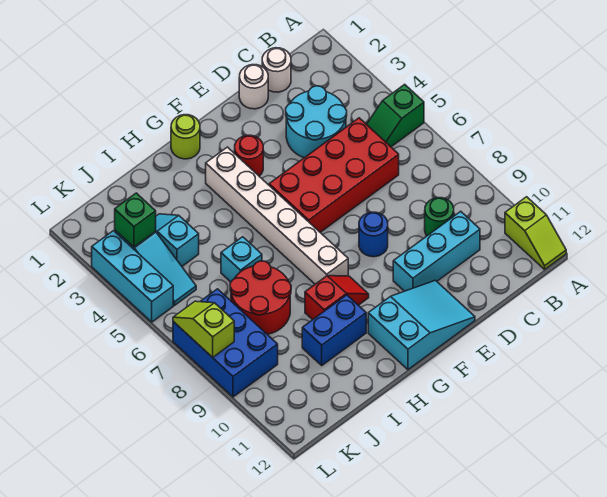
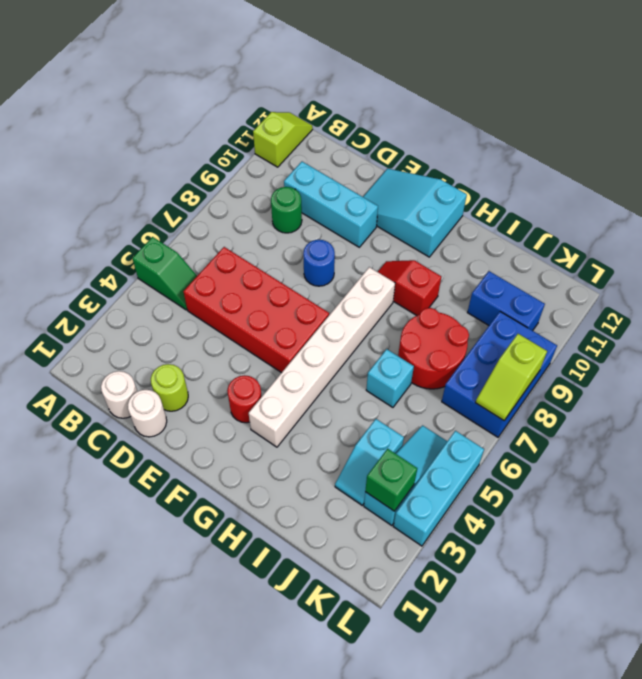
cyan round brick C3:D4 level 1 -> none
lime round brick G1 level 1 -> lime round brick D2 level 1
blue brick H10:I10 level 1 -> blue brick J10:K10 level 1

